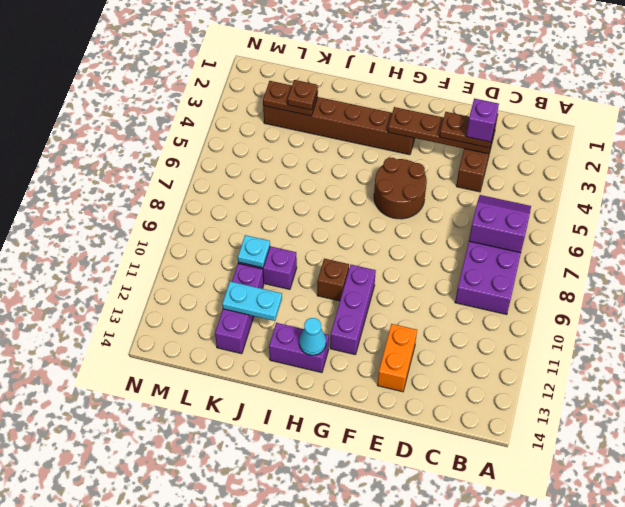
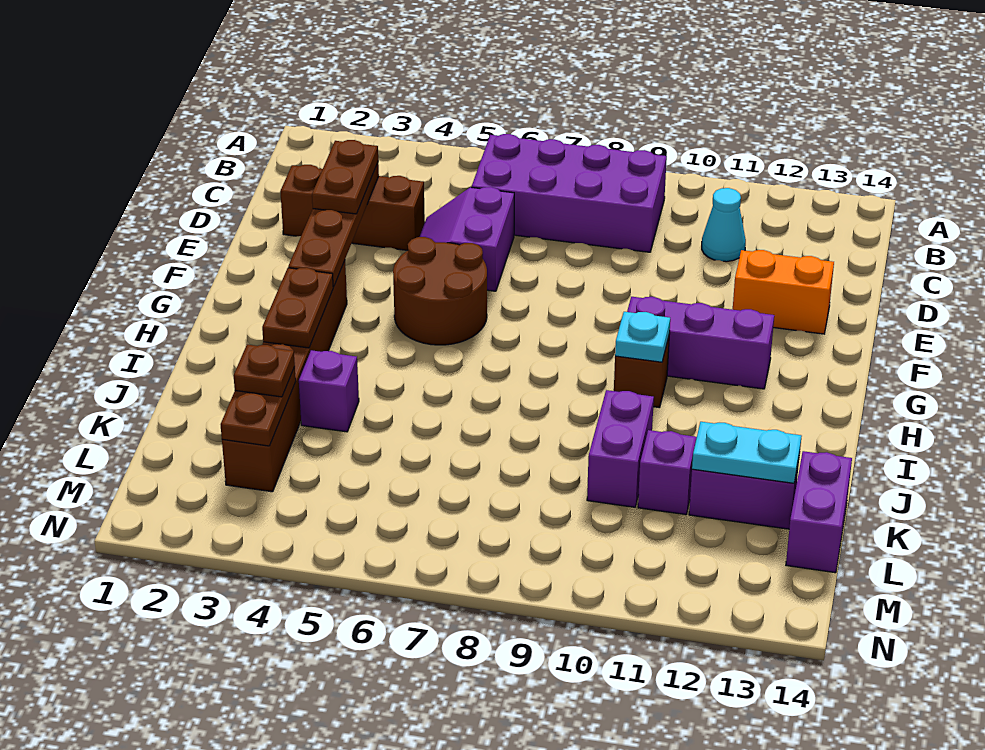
purple slope B6:C7 level 2 top 7 -> purple slope D5:E6 level 1 top 6
purple brick D3 level 4 -> purple brick J4 level 1
none -> brown plate H3:I3 level 2
purple brick H13:I13 level 1 -> purple brick K14:L14 level 1
cyan cone H13 level 2 -> cyan cone C11 level 1
cyan plate J12:K12 level 2 -> cyan plate K12:K13 level 2
cyan plate K10 level 2 -> cyan plate H10 level 2

